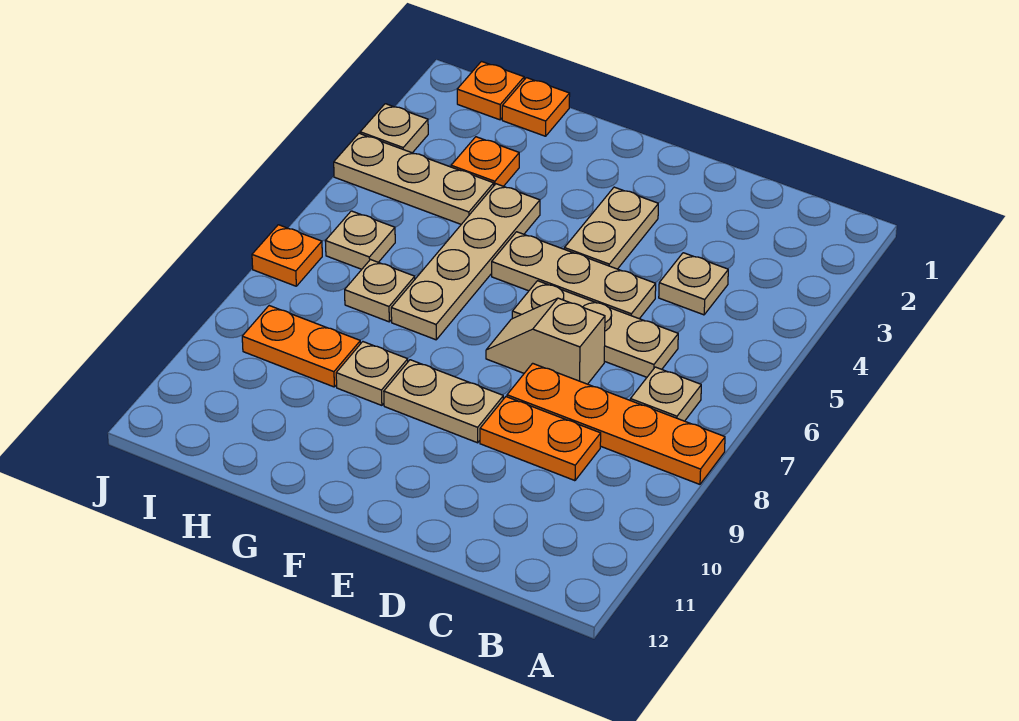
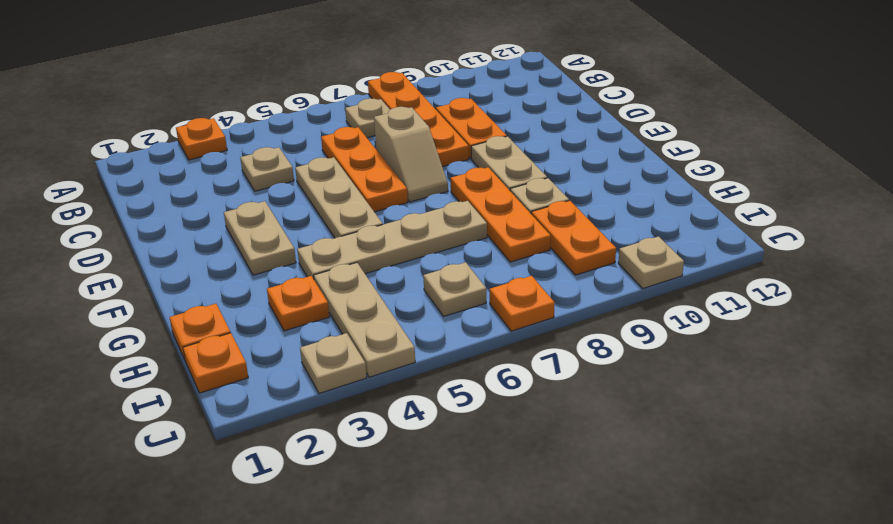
none -> orange plate A3 level 1
tan plate C6:E6 level 1 -> orange plate C6:E6 level 1
tan plate E3:E4 level 1 -> tan plate E3:F3 level 1
none -> orange plate F8:H8 level 1
tan plate H7 level 1 -> tan plate J10 level 1

